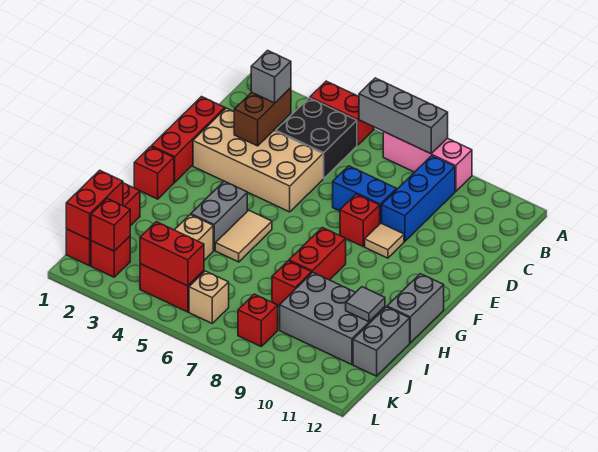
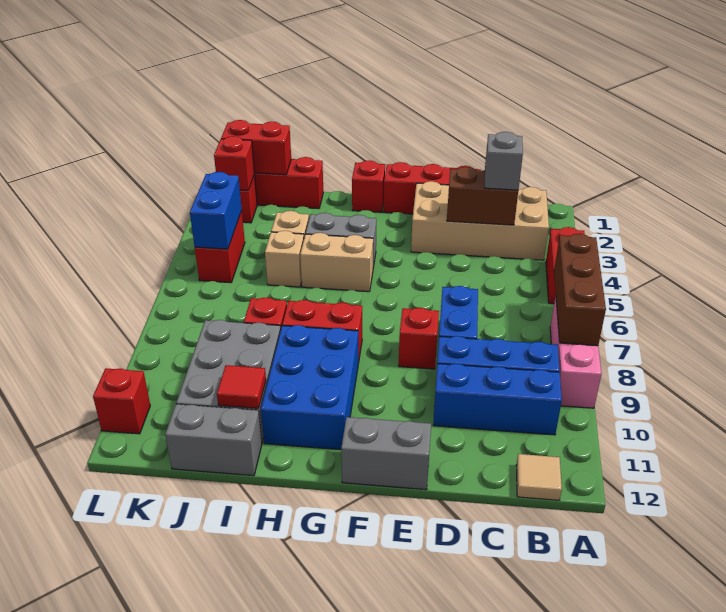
grey brick A6:A8 level 2 -> brown brick A6:A8 level 2
black brick B4:C5 level 1 -> none
none -> blue brick B10:D10 level 1
tan brick D2:E5 level 1 -> tan brick B2:E3 level 1
tan tile E9 level 1 -> tan tile B12 level 1
tan tile G5:H5 level 1 -> tan brick G5:H5 level 1
none -> blue brick G9:H11 level 1
grey brick G12:H12 level 1 -> grey brick E12:F12 level 1
grey tile I11 level 2 -> red tile I11 level 2
red brick K4:K5 level 2 -> blue brick K4:K5 level 2
tan brick K6 level 1 -> tan brick I5 level 1
red brick K8 level 1 -> red brick L11 level 1

